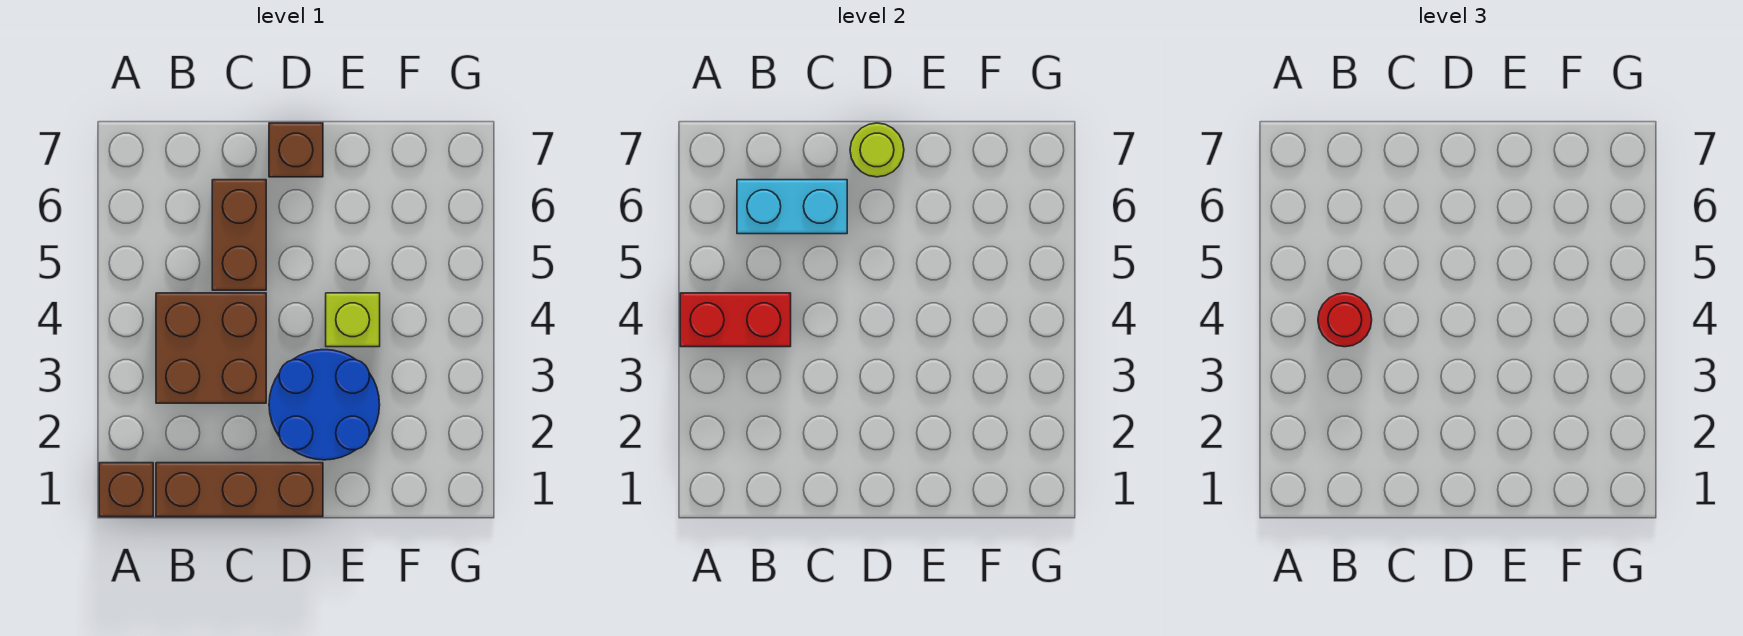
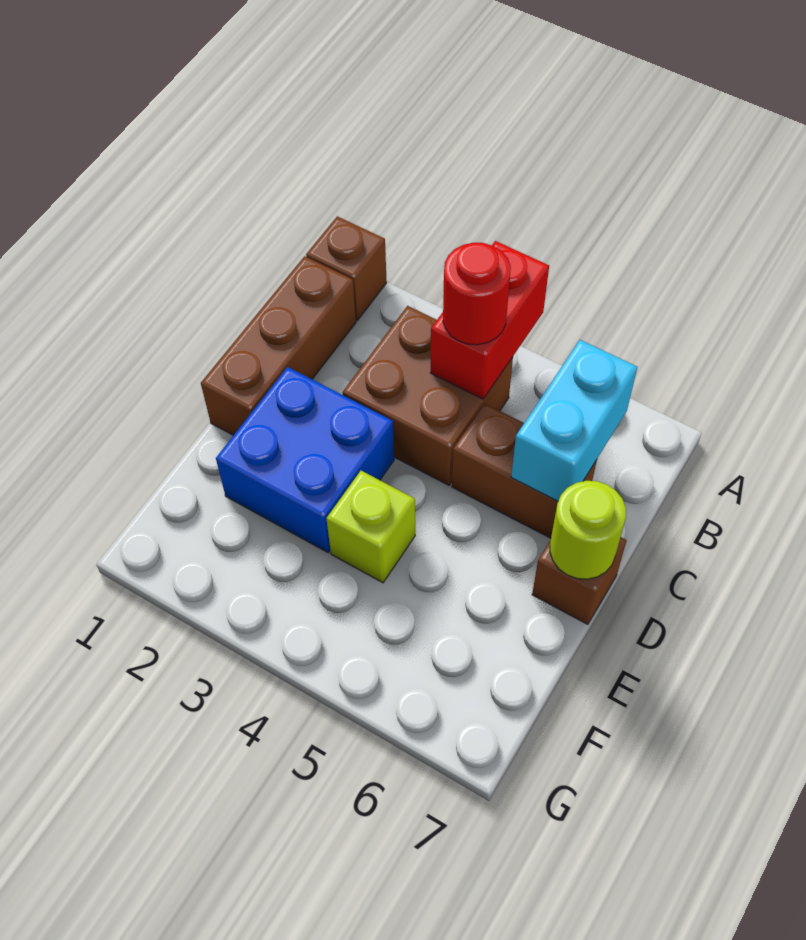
blue round brick D2:E3 level 1 -> blue brick D2:E3 level 1

